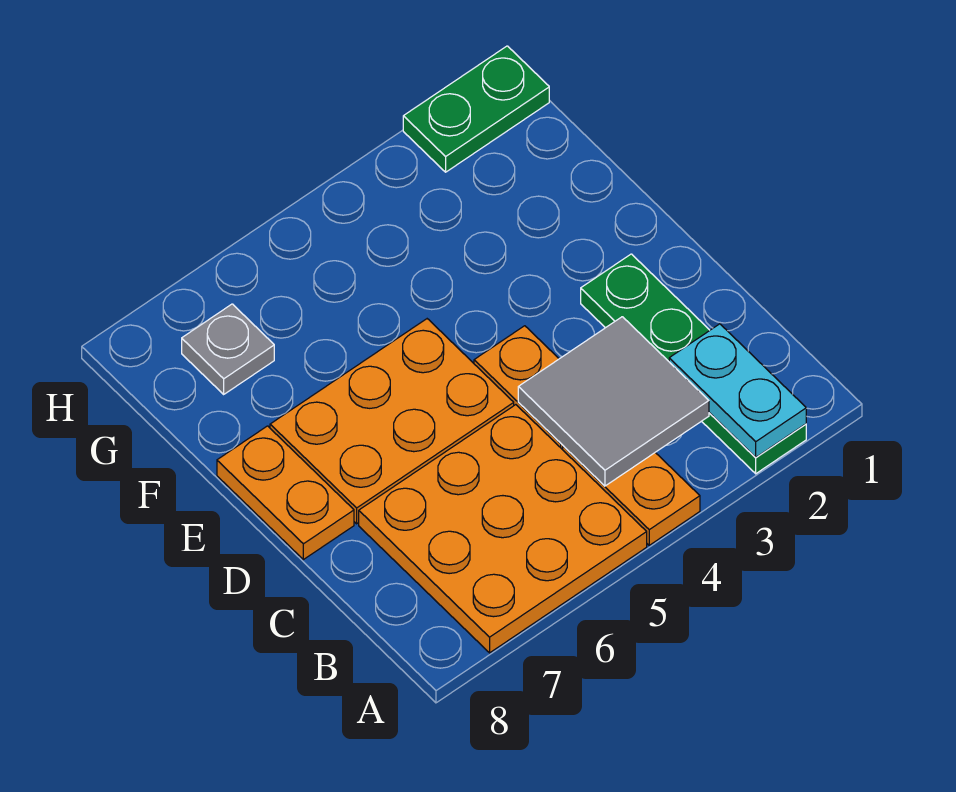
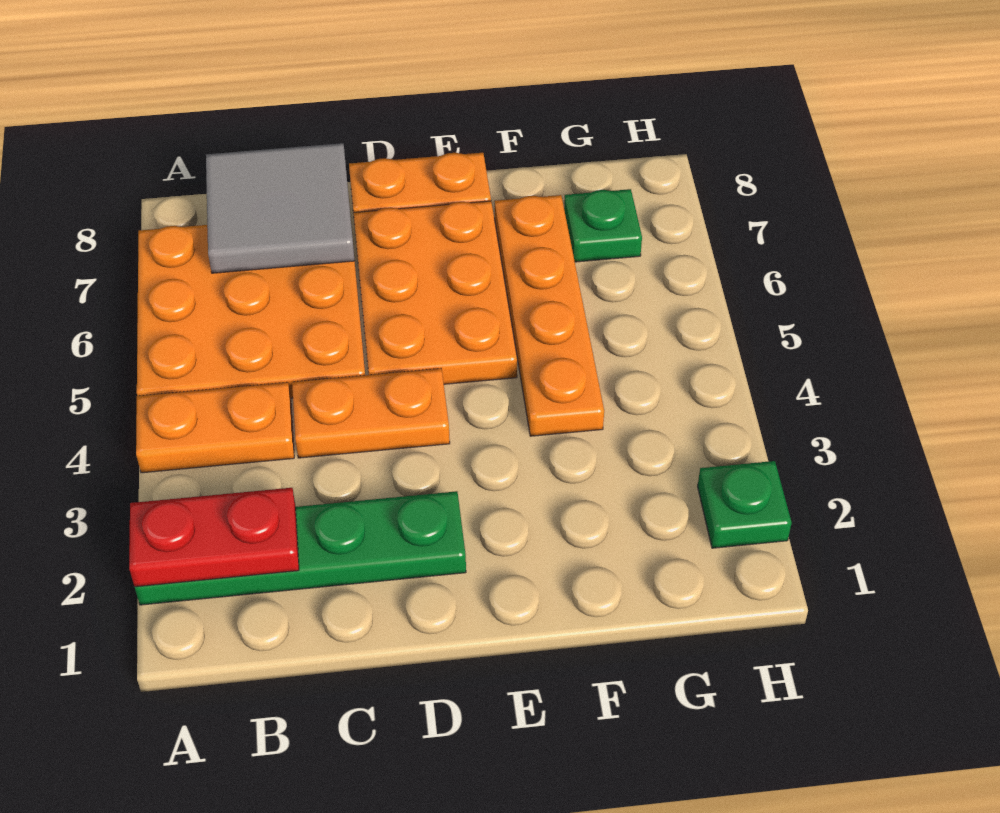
cyan plate A2:B2 level 2 -> red plate A2:B2 level 2
grey tile B3:C4 level 2 -> grey tile B7:C8 level 2
none -> orange plate F4:F7 level 1
grey plate G7 level 1 -> green plate G7 level 1
green plate H1:H2 level 1 -> green plate H2 level 1

